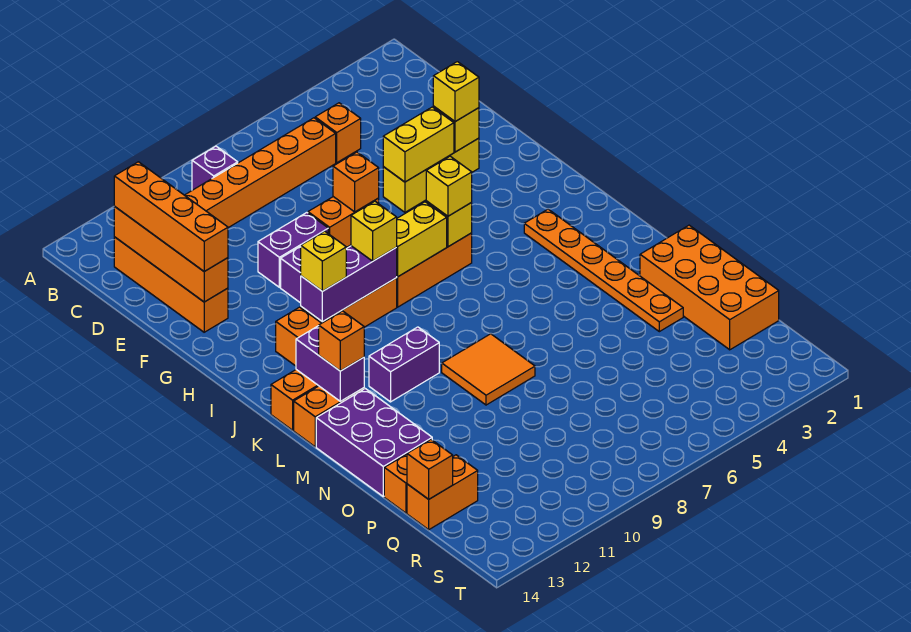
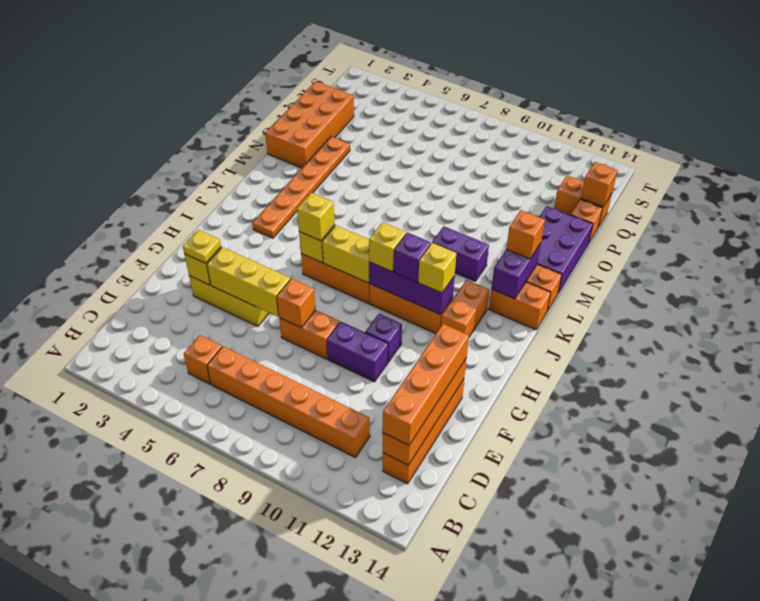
purple brick B9 level 1 -> purple brick I10 level 3
yellow brick F3 level 3 -> yellow plate F3 level 3
yellow brick F4:F5 level 2 -> yellow brick F4:F6 level 2
orange tile M8:N9 level 1 -> none

